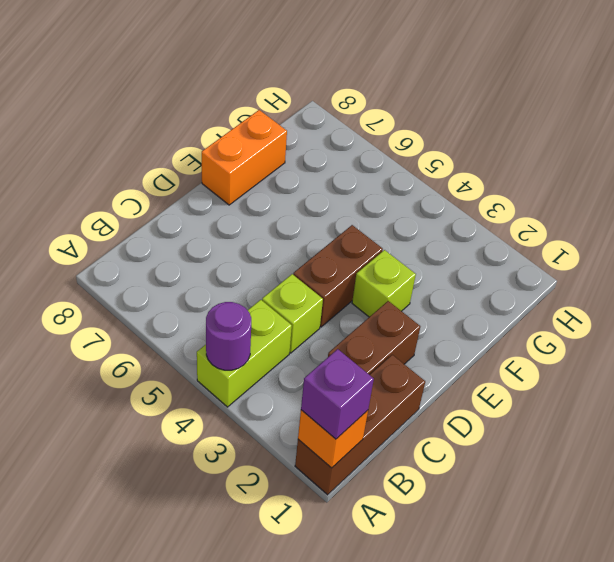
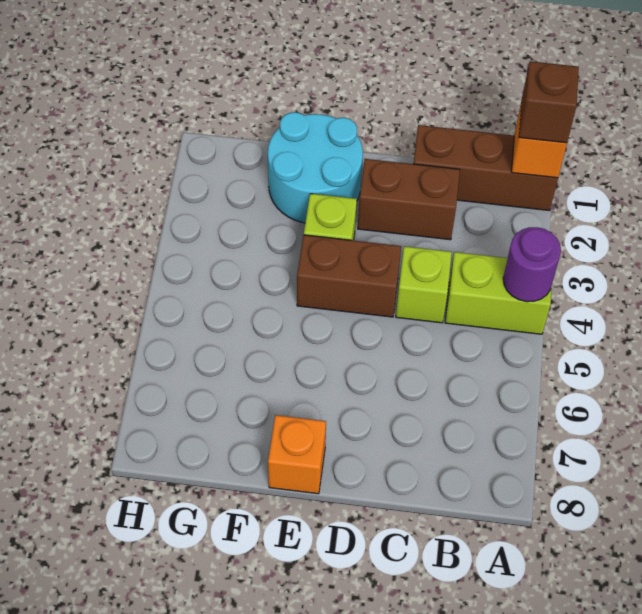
purple brick A1 level 3 -> brown brick A1 level 3
none -> cyan round brick E1:F2 level 1
orange brick E8:F8 level 1 -> orange brick E8 level 1

